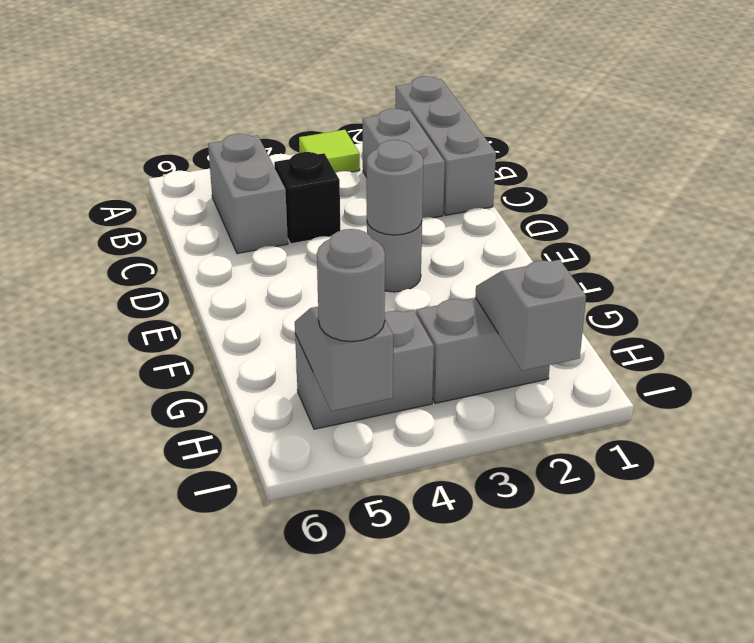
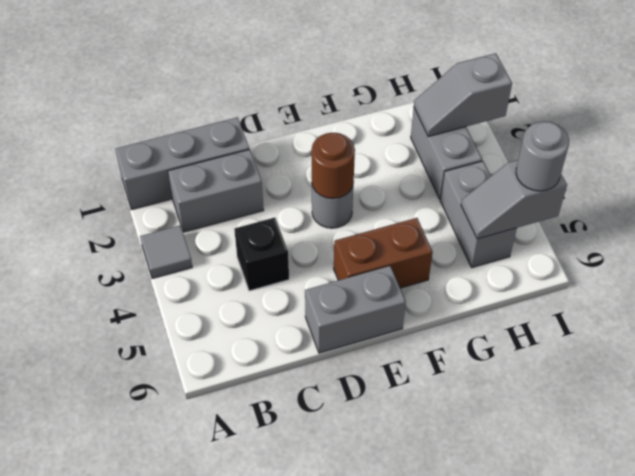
lime tile A3 level 1 -> grey tile A3 level 1
grey brick B5:C5 level 1 -> grey brick D6:E6 level 1
grey round brick E3 level 2 -> brown round brick E3 level 2
none -> brown brick E5:F5 level 1

